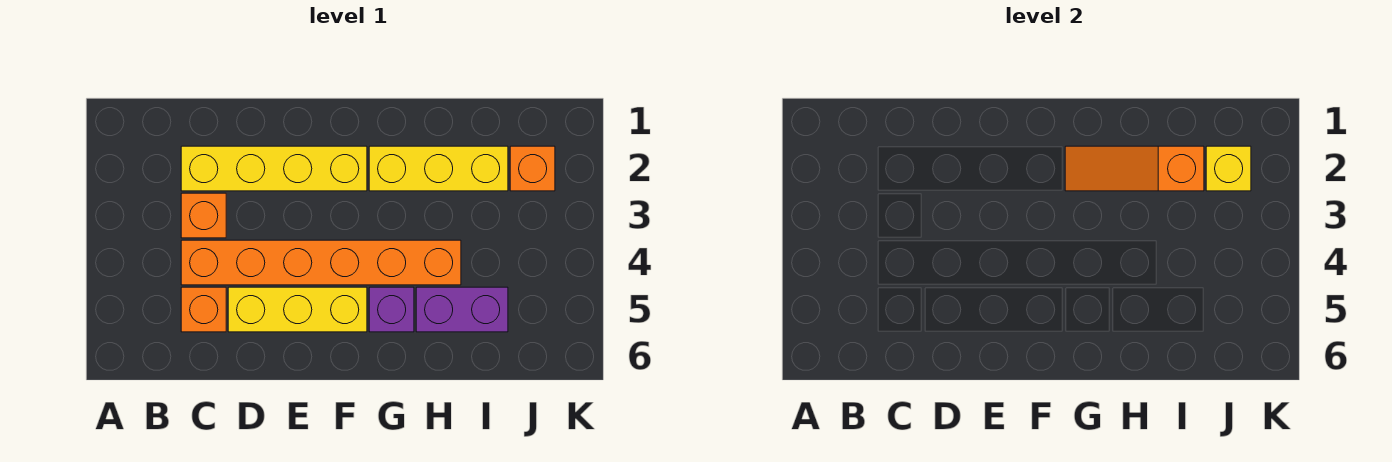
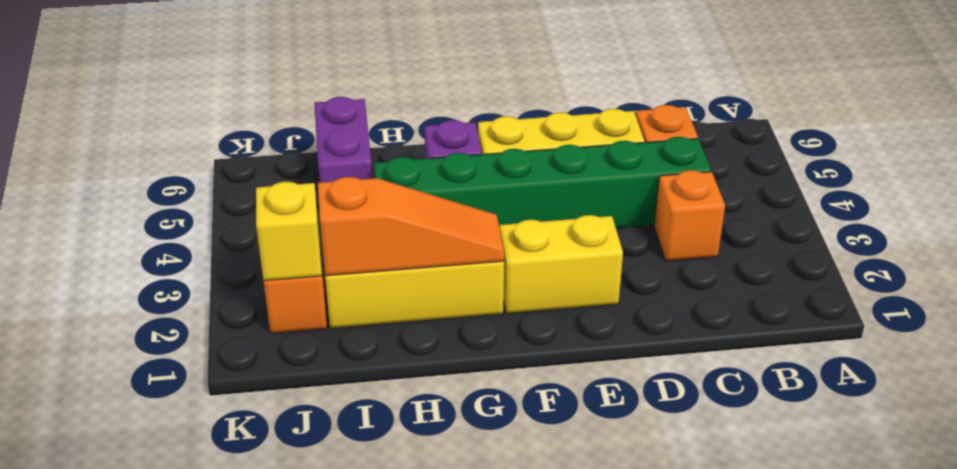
yellow brick C2:F2 level 1 -> yellow brick E2:F2 level 1
orange brick C4:H4 level 1 -> green brick C4:H4 level 1
purple brick H5:I5 level 1 -> purple brick I5:I6 level 1

